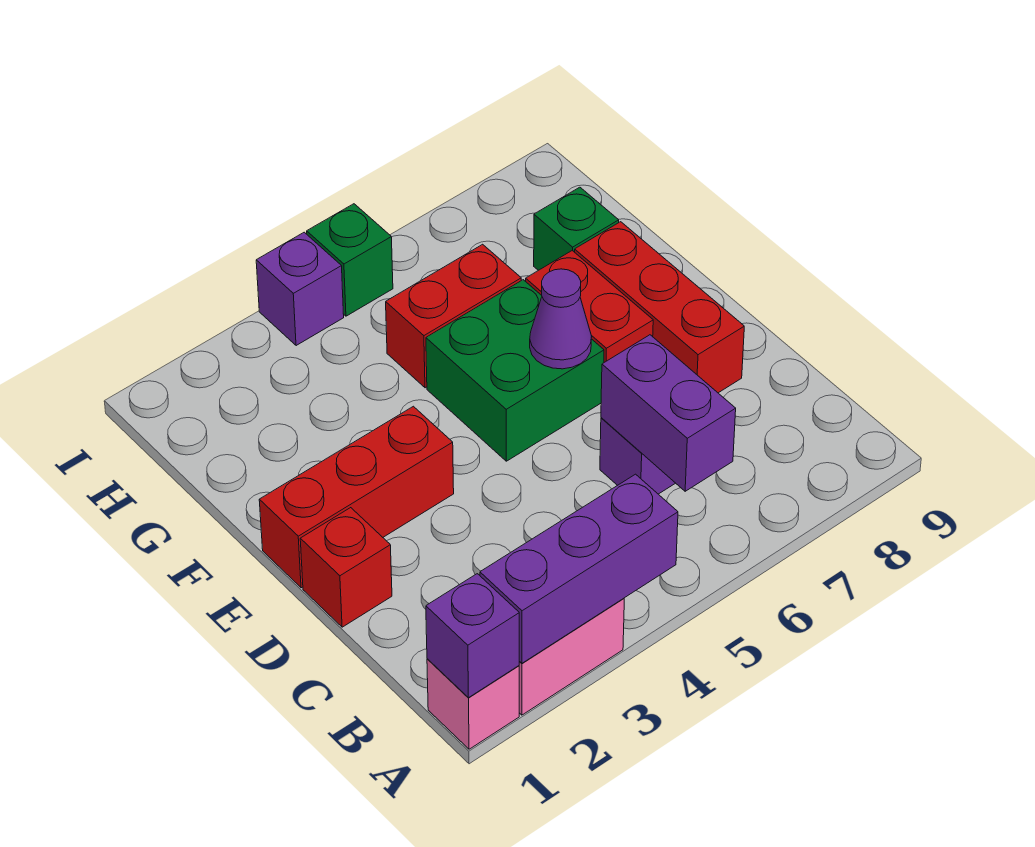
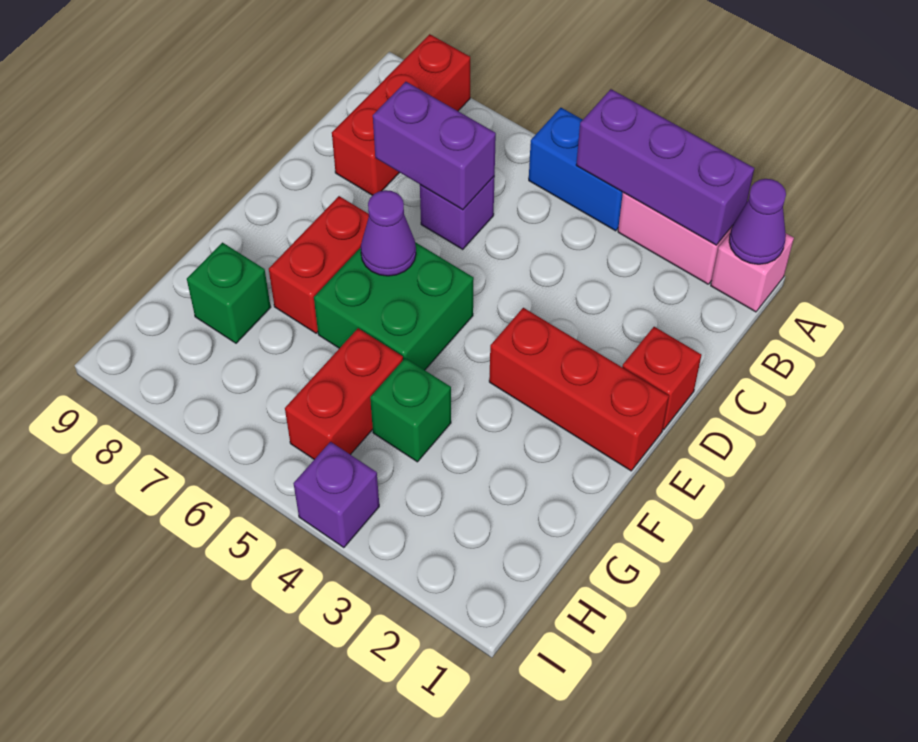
purple brick A1 level 2 -> purple cone A1 level 2
none -> blue brick A4:A5 level 1
purple brick B6:C6 level 2 -> purple brick C6:C7 level 2
red brick D8:F8 level 1 -> red brick A8:C8 level 1
red brick G5:G6 level 1 -> red brick G5:H5 level 1
green brick I5 level 1 -> green brick G4 level 1

